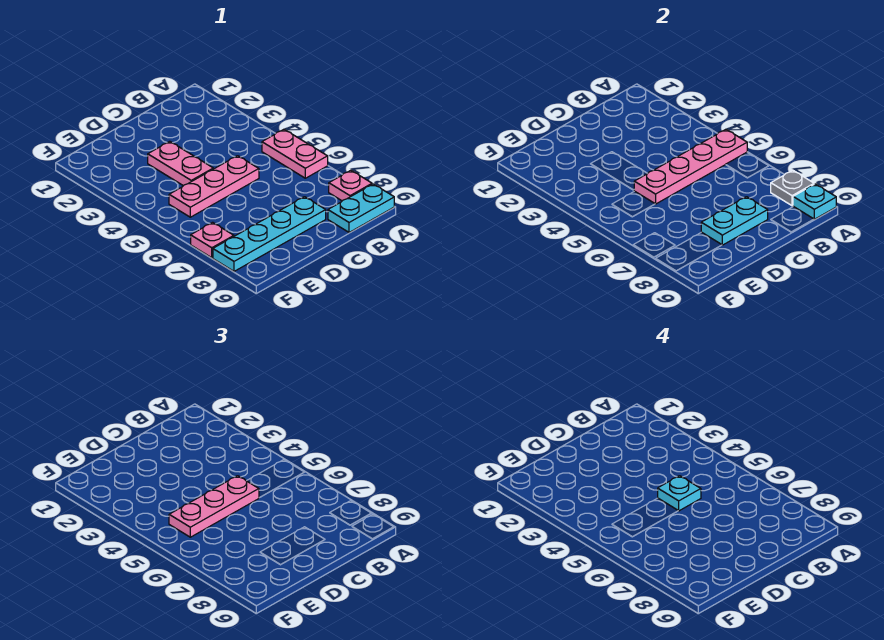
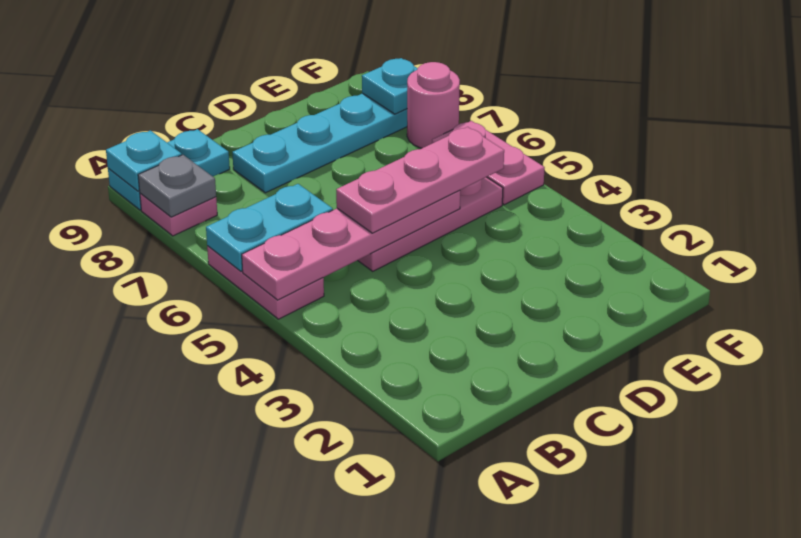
cyan plate C5 level 4 -> cyan plate F8 level 2
cyan plate C8:D8 level 2 -> cyan plate A6:B6 level 2
pink plate D3:D4 level 1 -> pink plate F5:F6 level 1
pink plate F7 level 1 -> pink round brick F7 level 1

